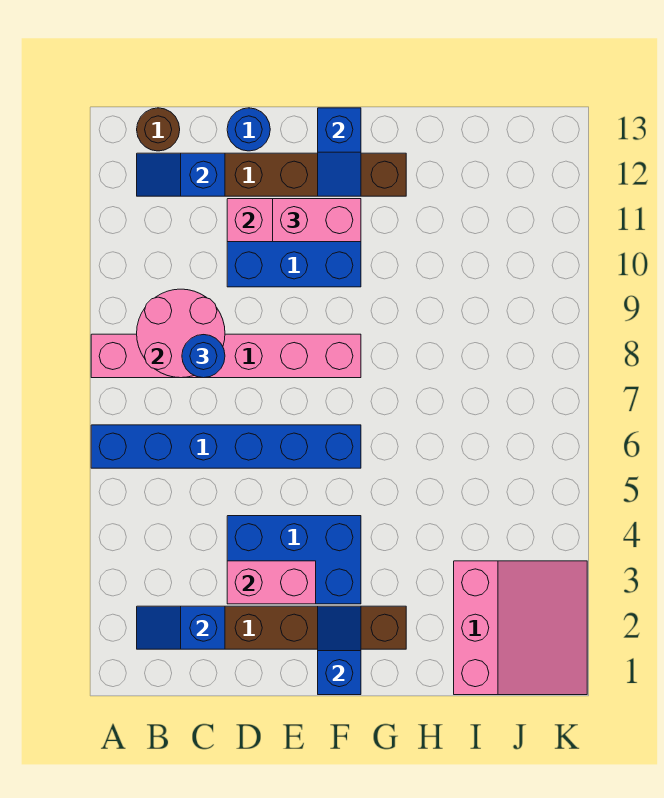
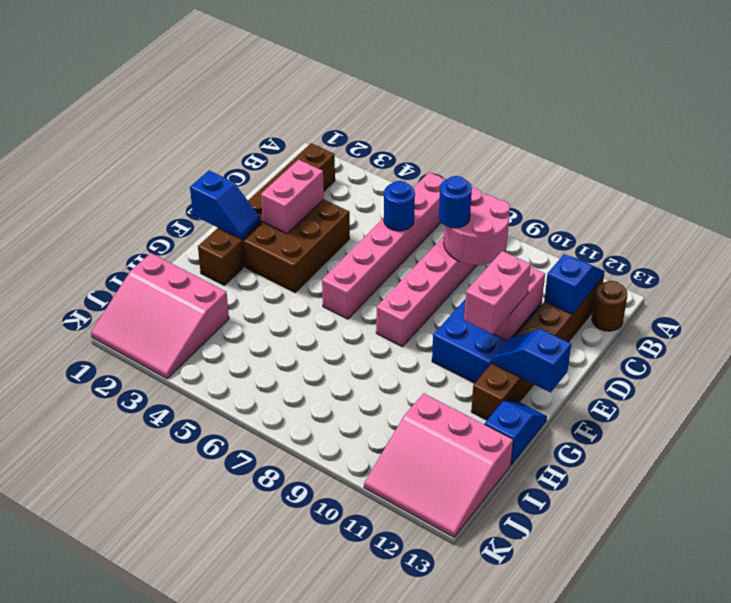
blue brick A6:F6 level 1 -> pink brick A6:F6 level 1
blue slope B2:C2 level 2 top C -> blue slope G13:H13 level 1 top H
blue brick D3:F4 level 1 -> brown brick D3:F4 level 1
blue round brick D13 level 1 -> blue round brick C6 level 2
none -> pink slope I11:K13 level 1 top I

